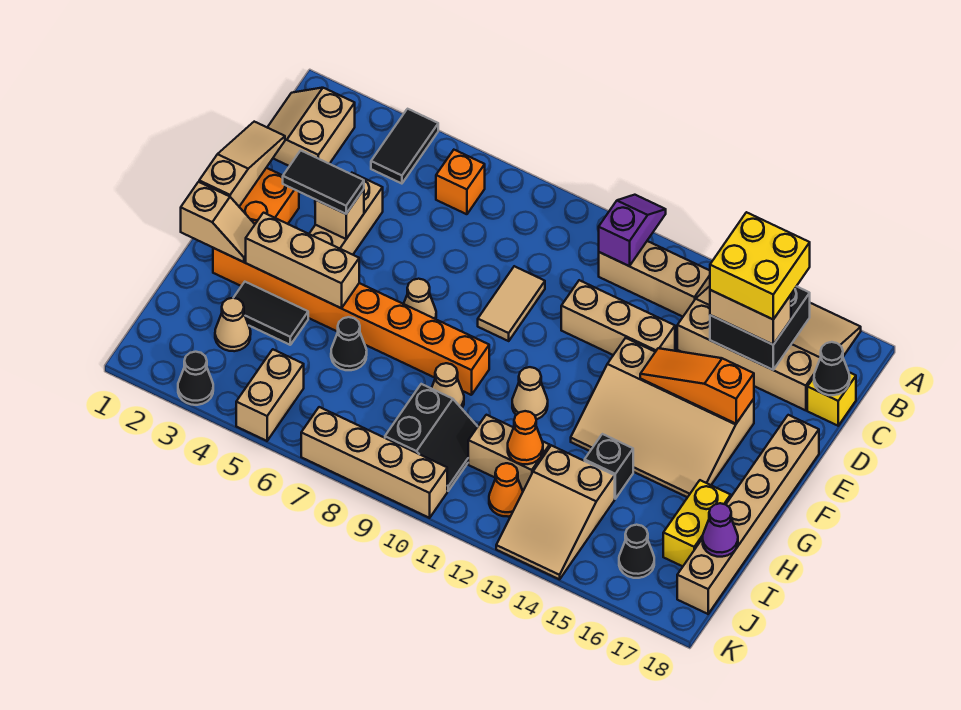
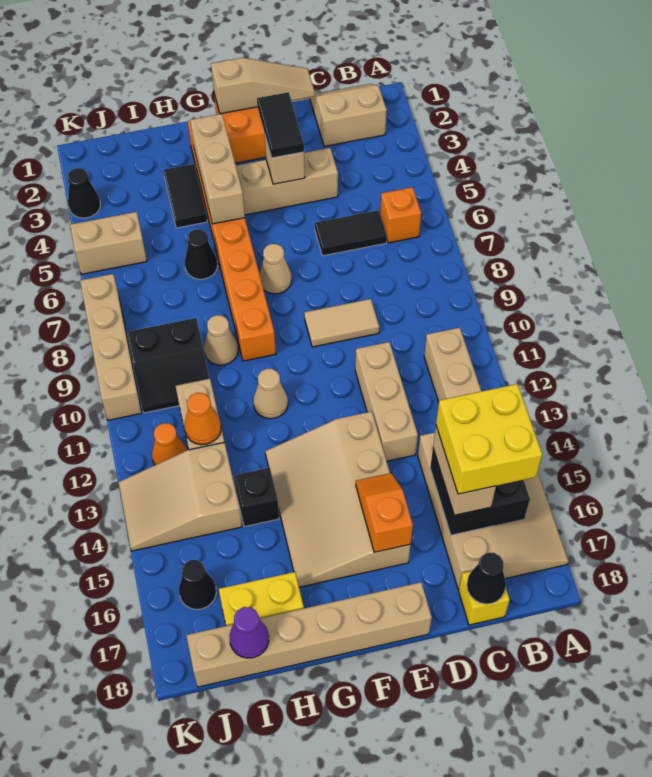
black tile A4:B4 level 1 -> black tile C6:D6 level 1
purple slope A11:B11 level 2 top B -> none
orange slope E14:E16 level 2 top 16 -> orange slope E15:E16 level 2 top 16
tan slope G1:G2 level 2 top 1 -> none
tan cone I3 level 1 -> none

